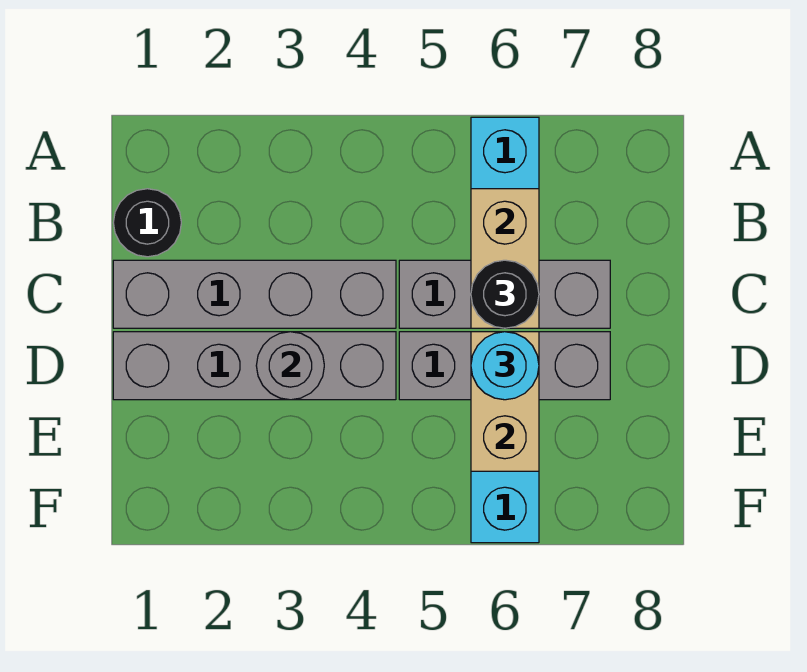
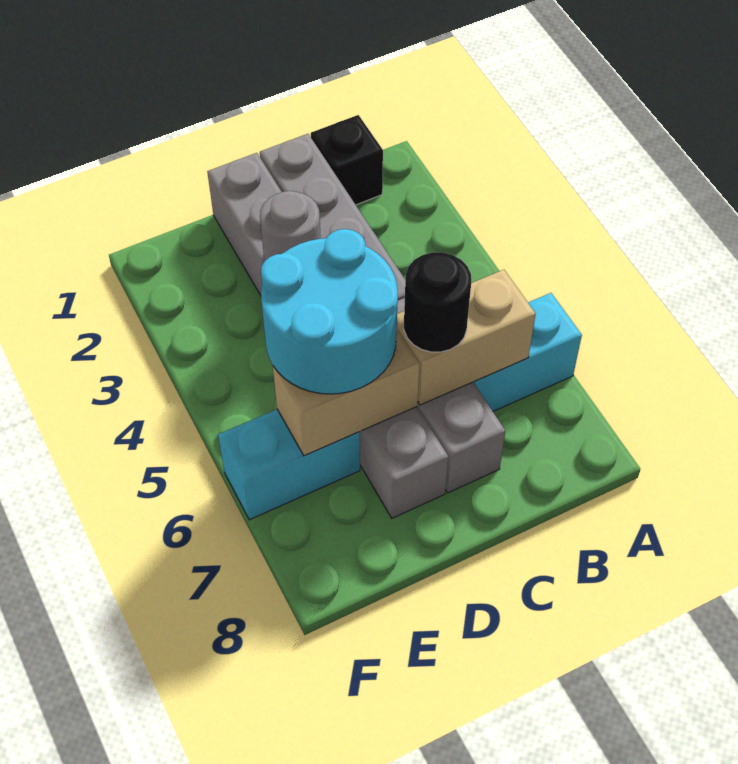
black round brick B1 level 1 -> black brick B1 level 1
cyan round brick D6 level 3 -> cyan round brick D5:E6 level 3

